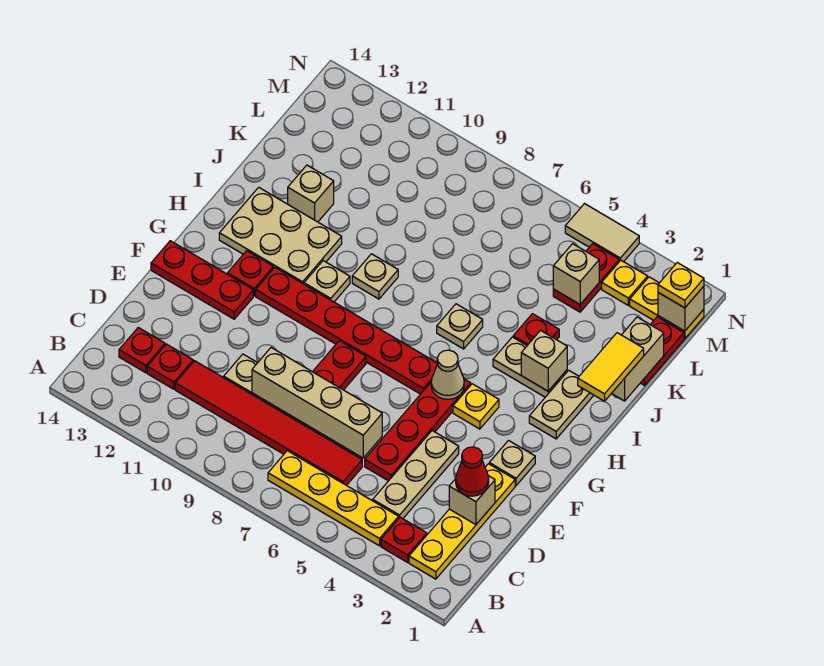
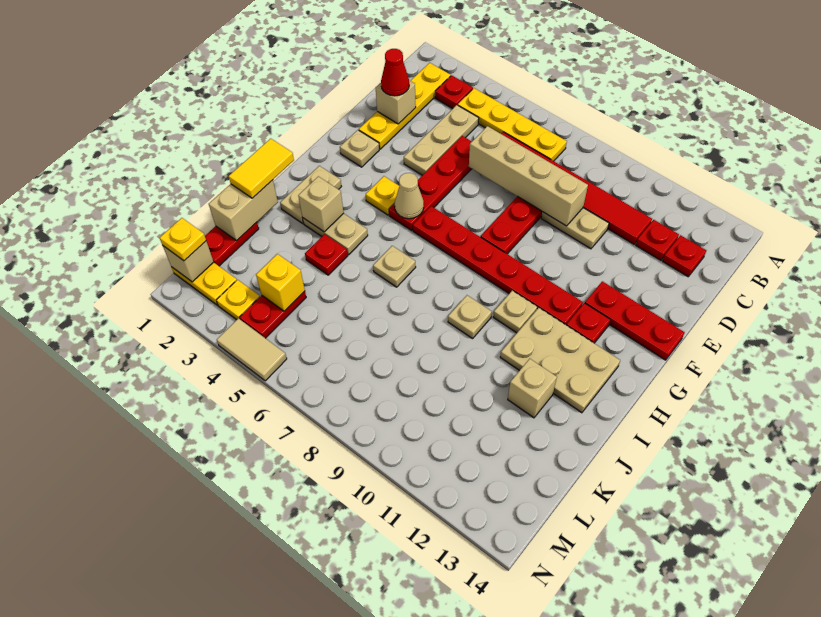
tan brick L4 level 2 -> yellow brick L4 level 2

